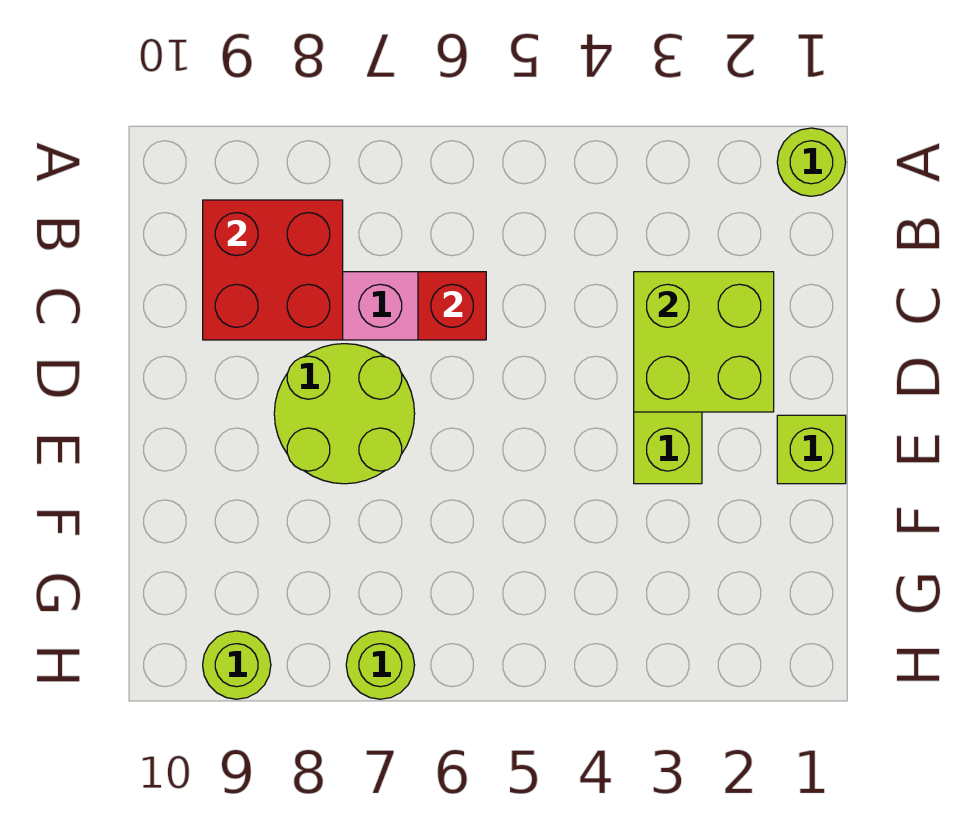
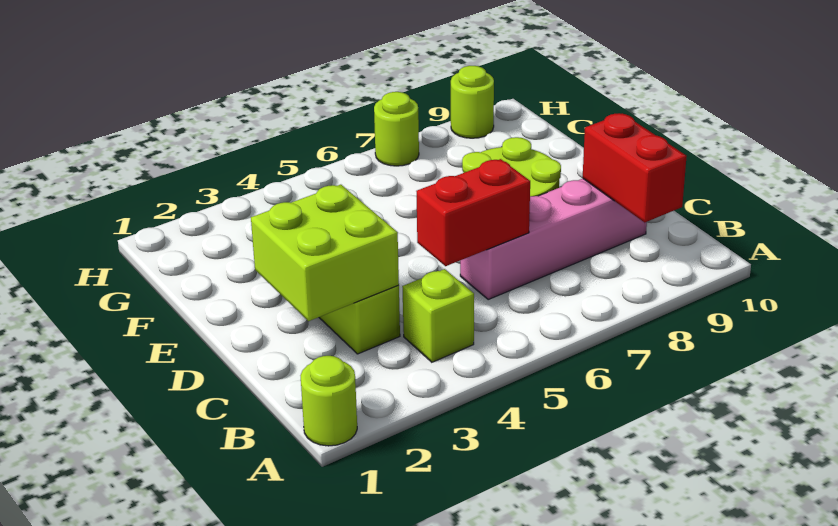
red brick B8:C9 level 2 -> red brick B9:C9 level 2
red brick C6 level 2 -> red brick C5:C6 level 2
lime brick E1 level 1 -> lime brick B4 level 1

